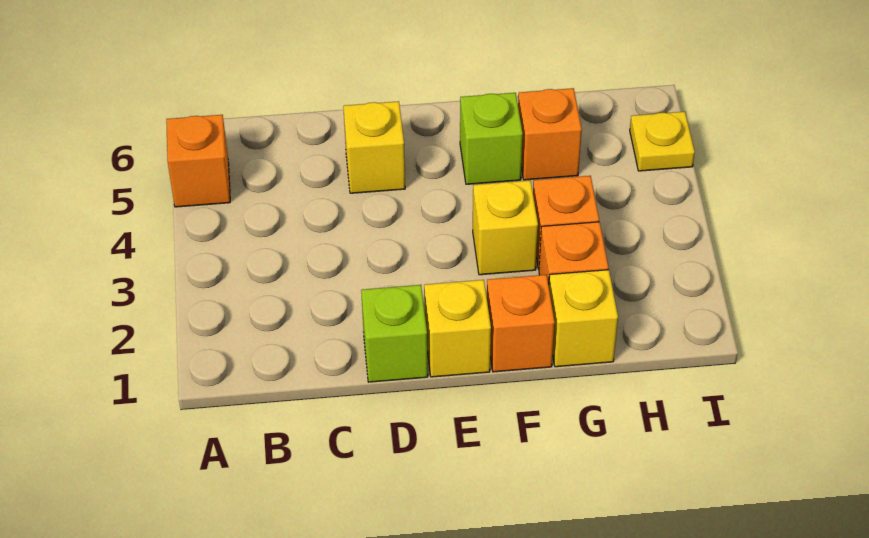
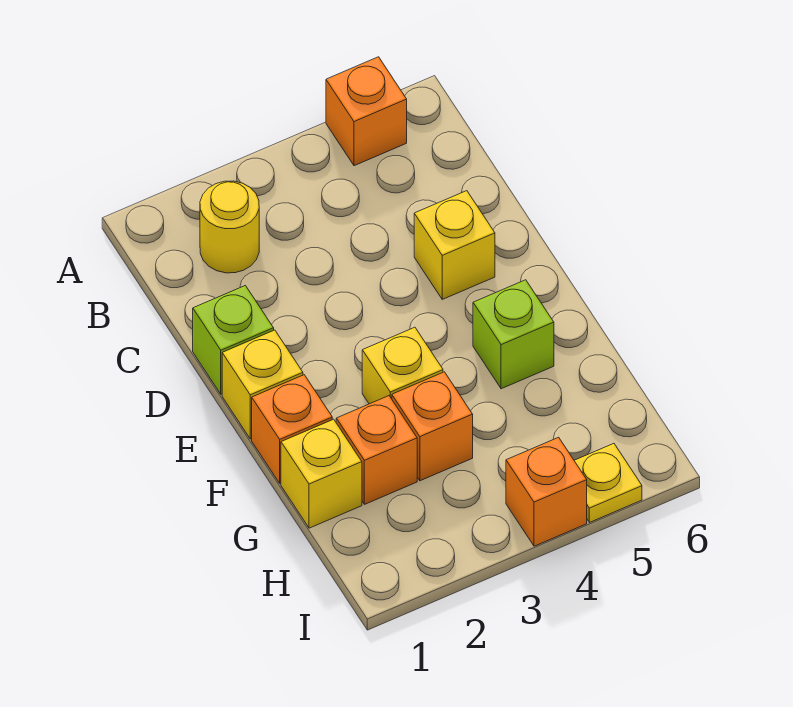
none -> yellow round brick B2 level 1
orange brick G5 level 1 -> orange brick I4 level 1

